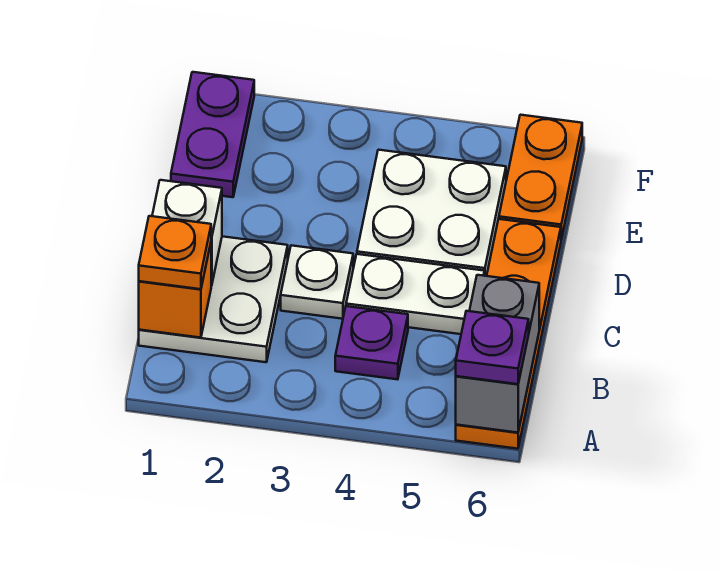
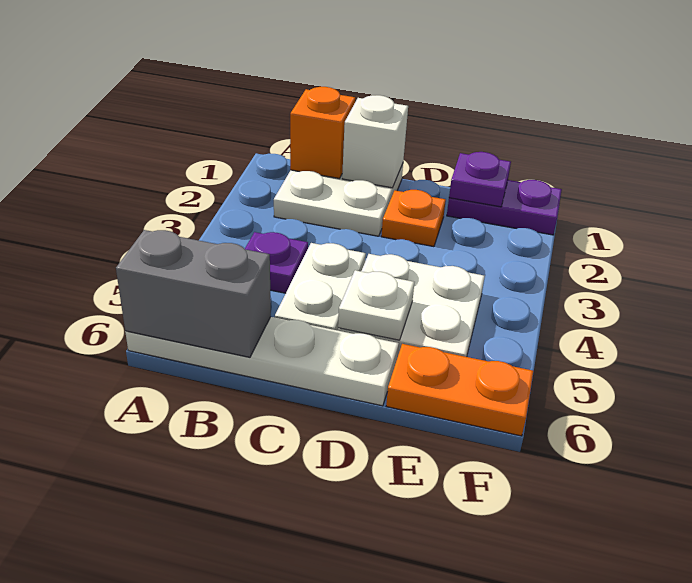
orange plate A6:D6 level 1 -> white plate A6:D6 level 1
purple plate A6 level 3 -> purple plate E1 level 2
orange plate B1 level 3 -> orange plate D2 level 1
white plate C3 level 1 -> white plate D5 level 2

